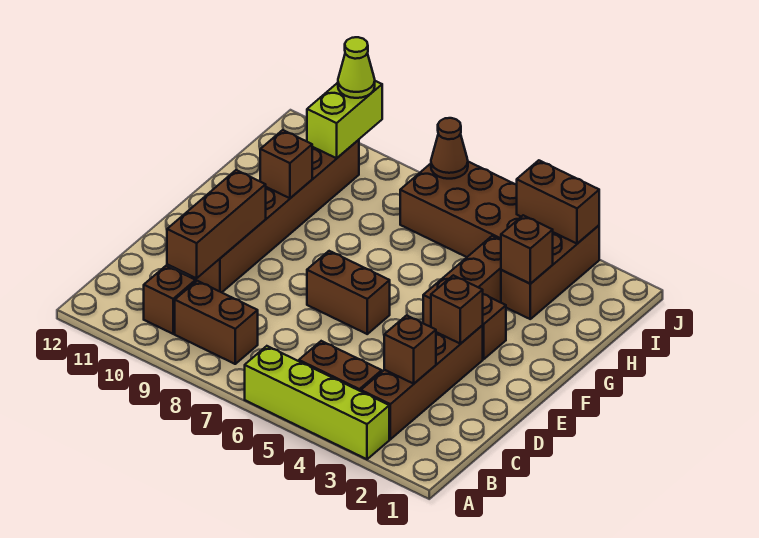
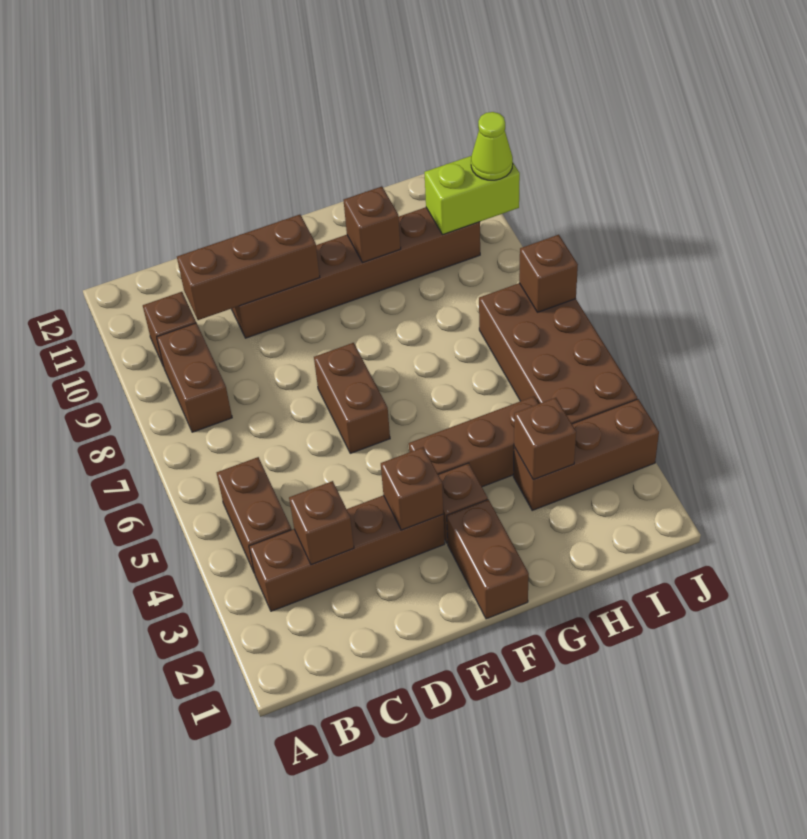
lime brick A3:A6 level 1 -> none
brown brick J3:J4 level 2 -> brown brick F1:F2 level 1
brown cone J7 level 2 -> brown brick J7 level 2

